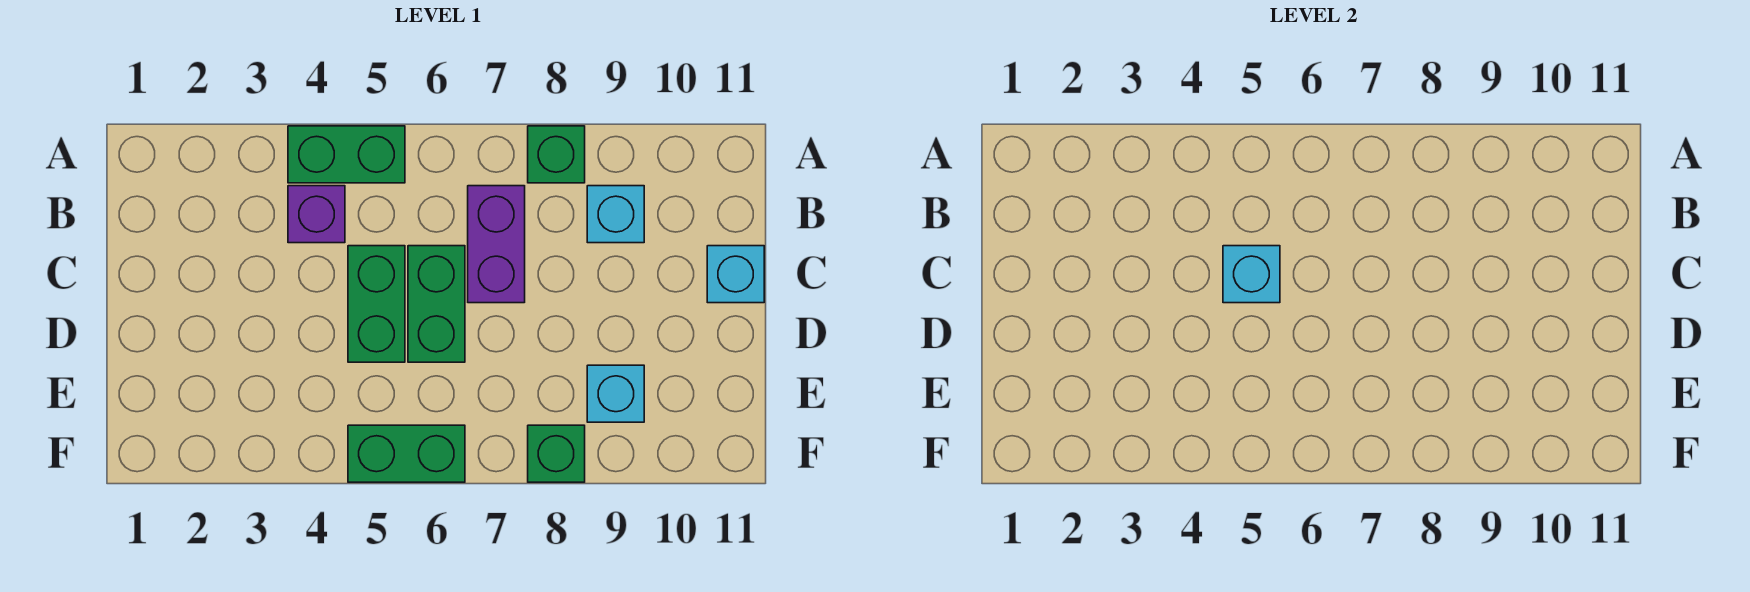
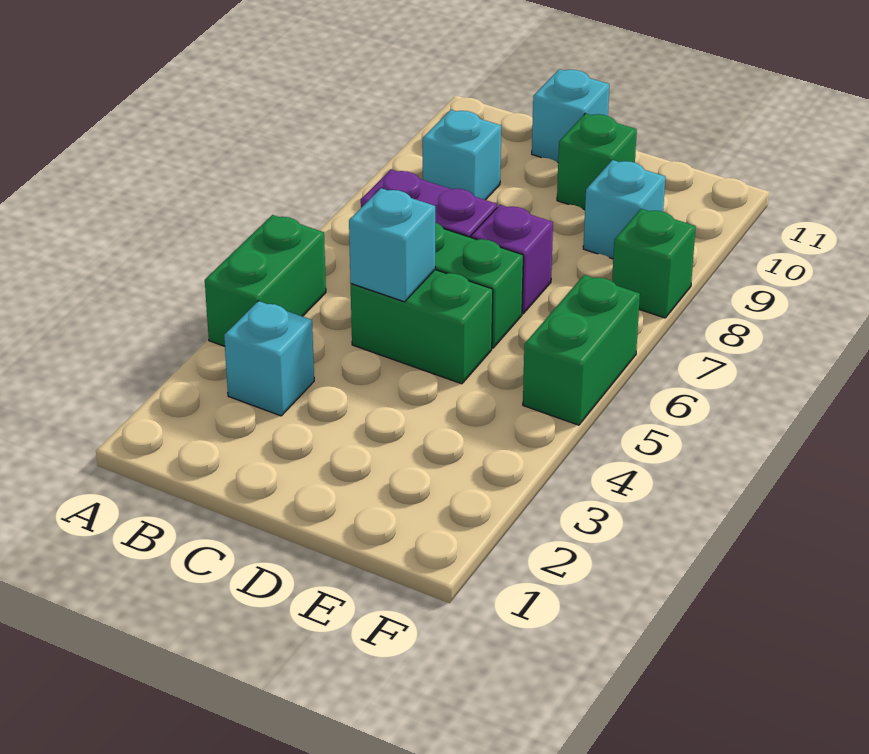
green brick A8 level 1 -> green brick D10 level 1
none -> cyan brick B3 level 1
purple brick B4 level 1 -> purple brick D7 level 1

